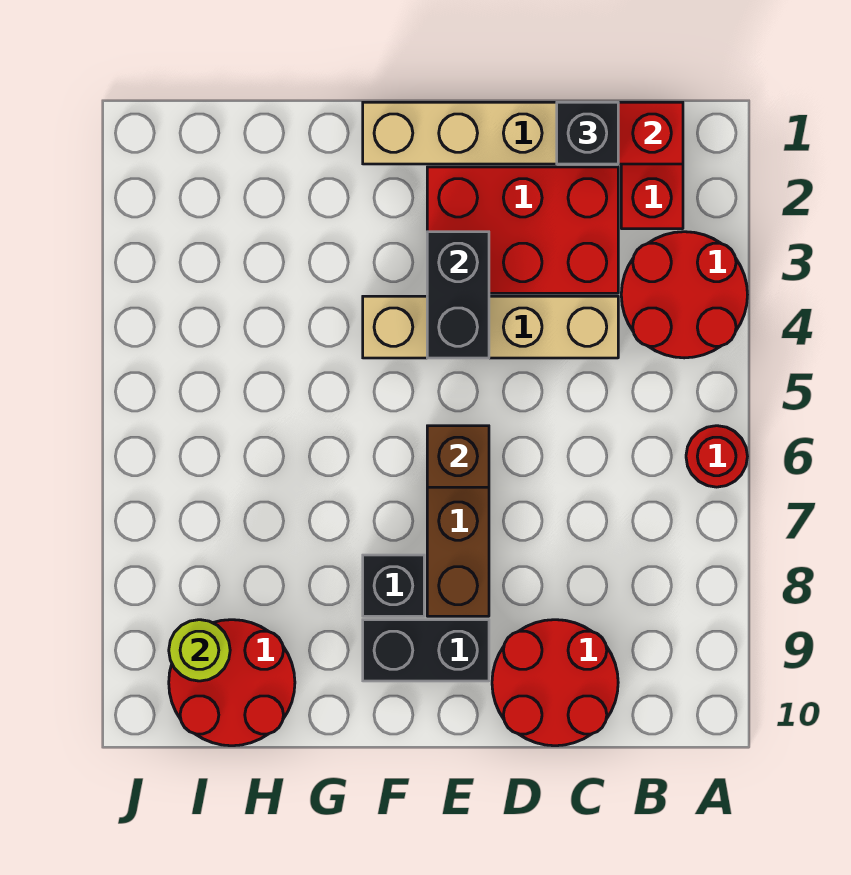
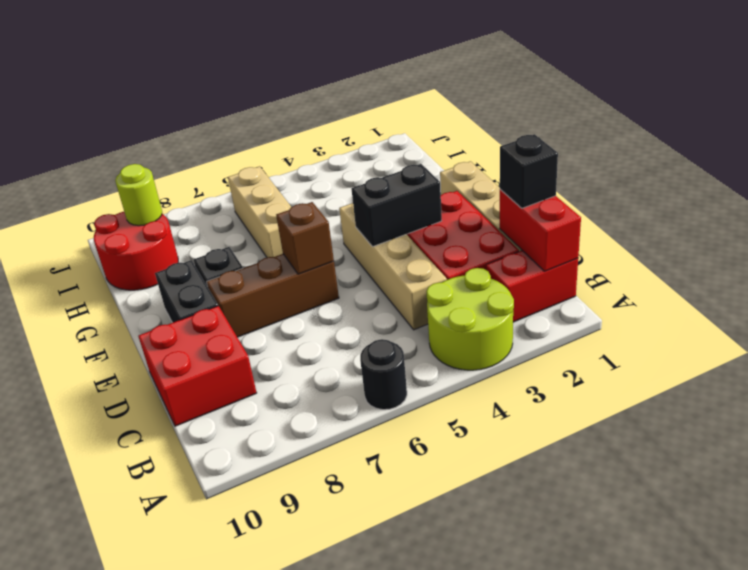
red round brick A3:B4 level 1 -> lime round brick A3:B4 level 1
red round brick A6 level 1 -> black round brick A6 level 1
red round brick C9:D10 level 1 -> red brick C9:D10 level 1
none -> tan brick G6:I6 level 1

